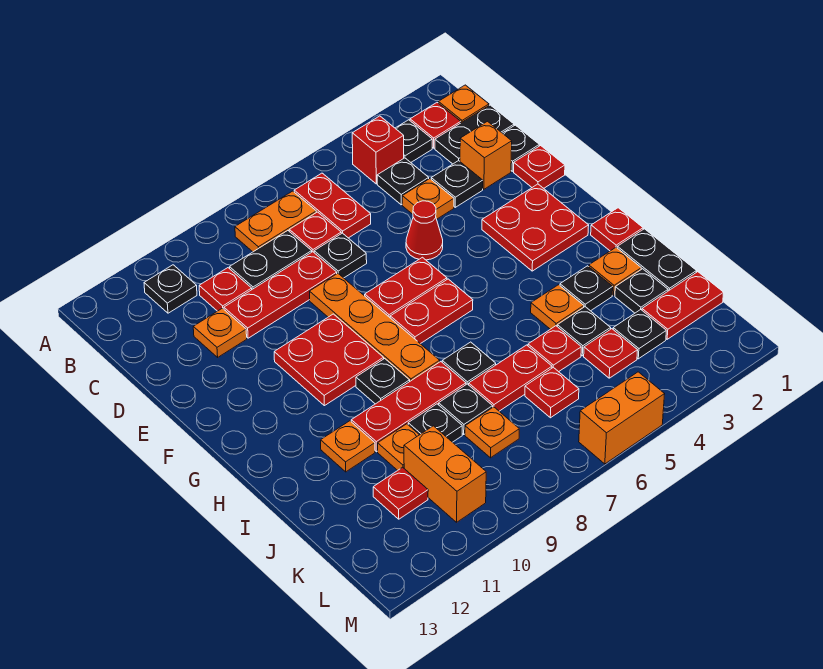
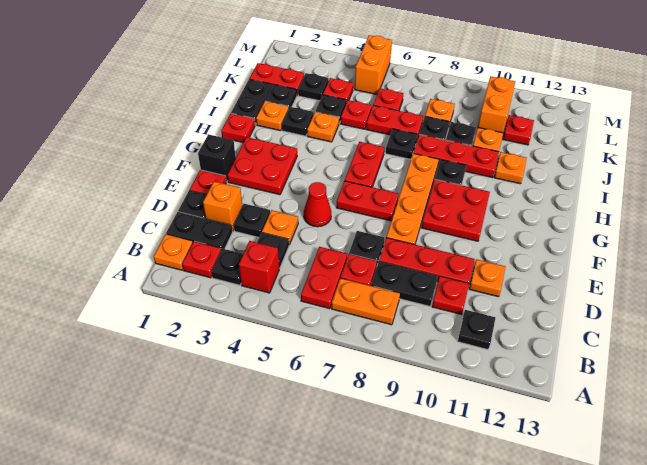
none -> black brick F1 level 1
red plate G6:G7 level 1 -> red plate G6:H6 level 1
orange brick M5:M6 level 1 -> orange brick L5:M5 level 1

